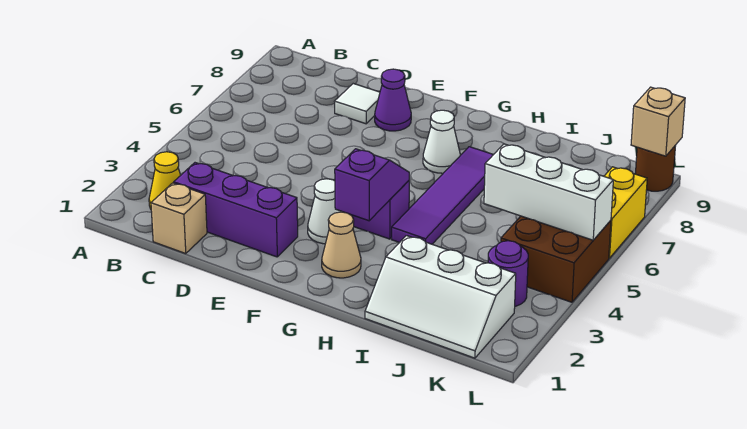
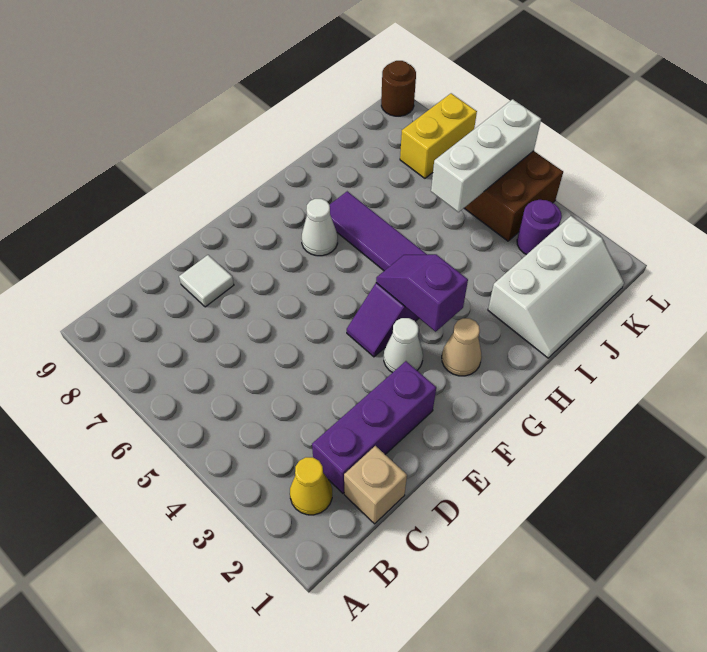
purple cone E8 level 1 -> none
yellow brick L6:L7 level 1 -> yellow brick K7:L7 level 1
tan brick L9 level 2 -> none

